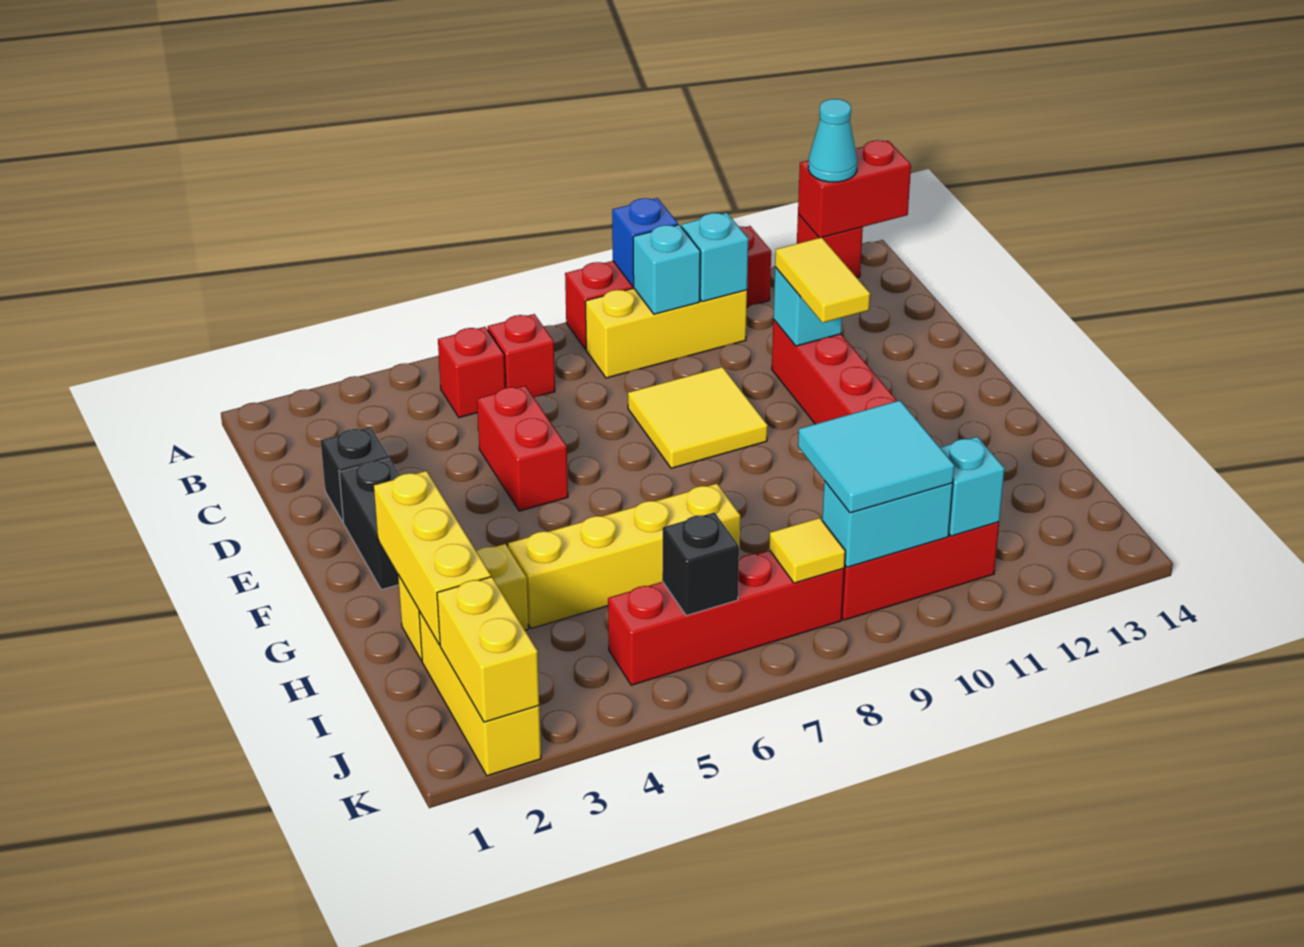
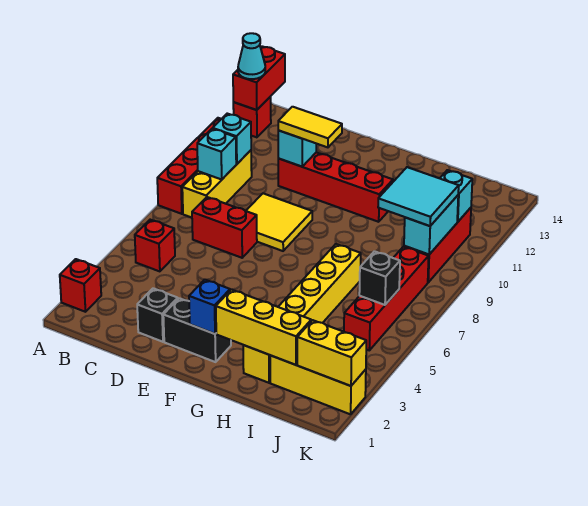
blue brick A9 level 2 -> blue brick F2 level 2
red brick B6 level 1 -> red brick A2 level 1
red brick D5:E5 level 1 -> red brick C7:D7 level 1
yellow tile J8 level 2 -> none

